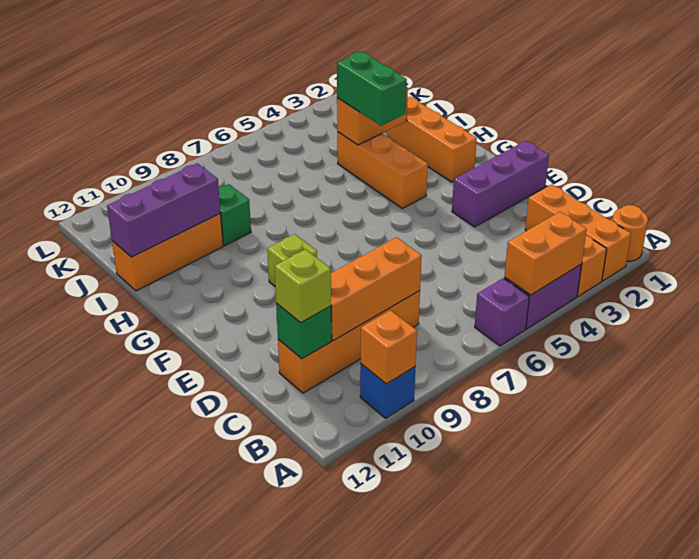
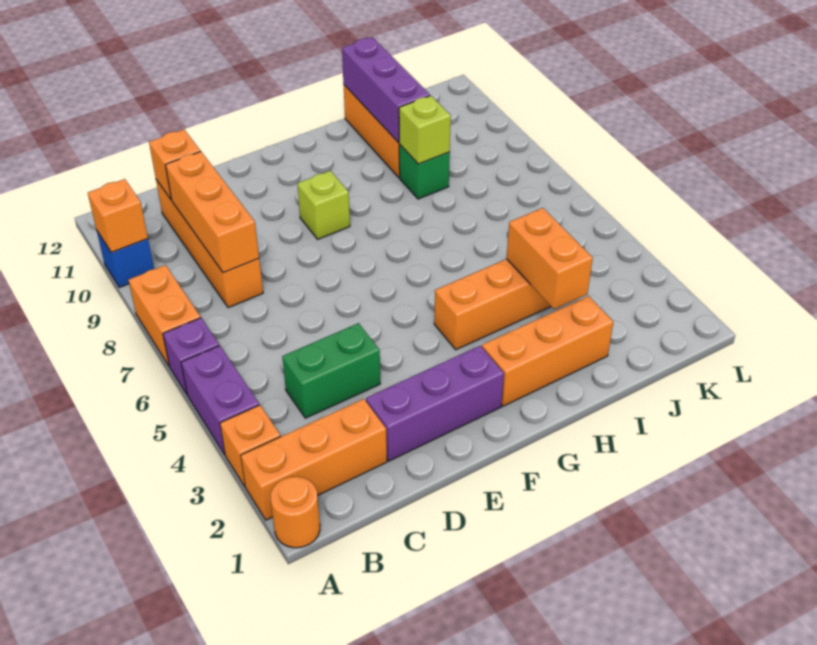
orange brick A4:A5 level 2 -> orange brick A7:A8 level 1
green brick C11 level 2 -> orange brick C11 level 2
lime brick C11 level 3 -> lime brick I9 level 2
purple brick E1:E3 level 1 -> purple brick D2:F2 level 1
green brick H4:I4 level 3 -> green brick C4:D4 level 1

